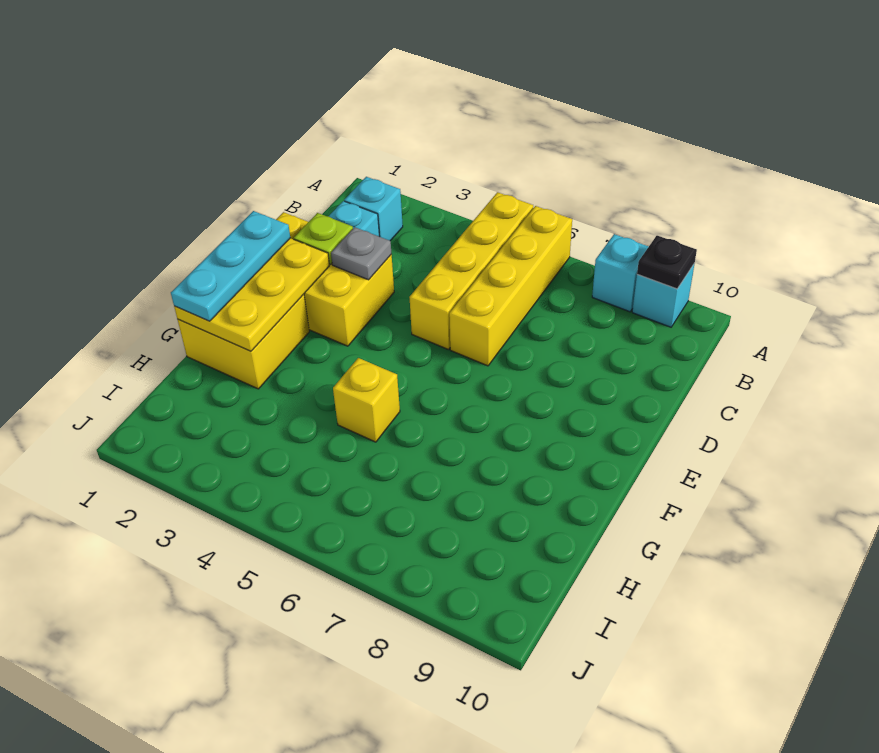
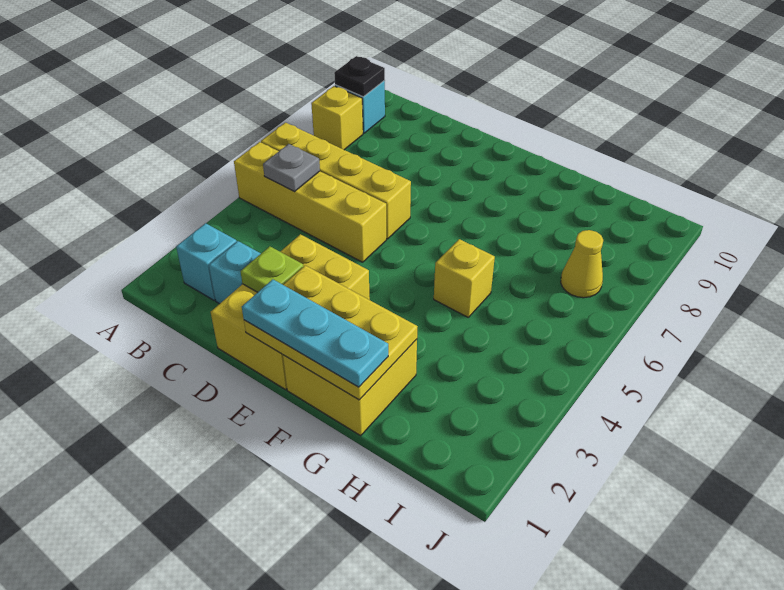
cyan brick A8 level 1 -> yellow brick A8 level 1
grey plate D3 level 2 -> grey plate B5 level 2
none -> yellow cone I7 level 1

